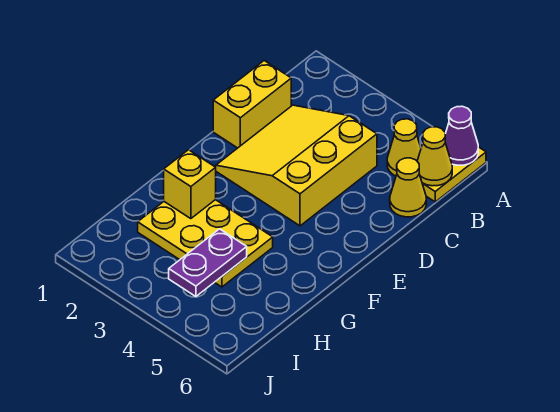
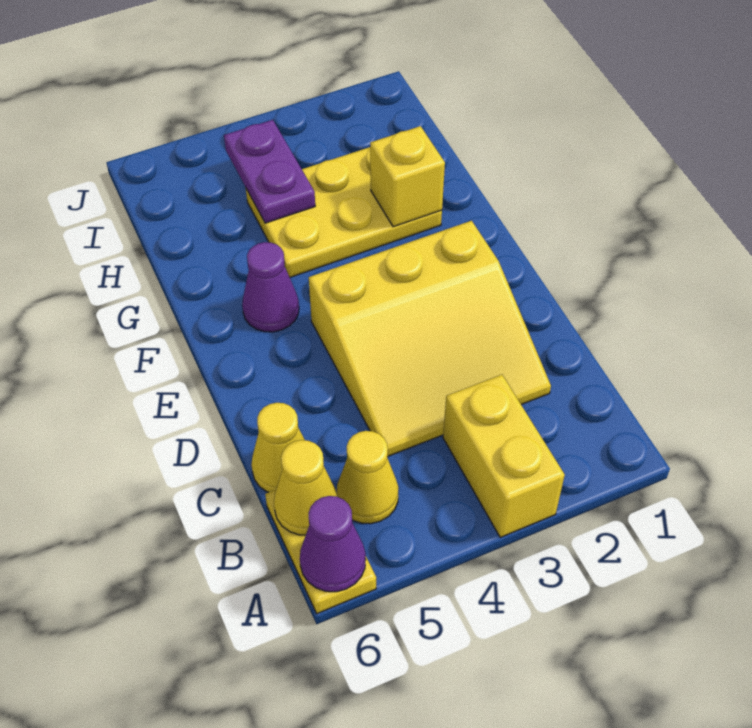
yellow brick C1:D1 level 1 -> yellow brick A3:B3 level 1
yellow slope C2:E4 level 1 top 4 -> yellow slope C2:E4 level 1 top E
none -> purple cone F5 level 1

